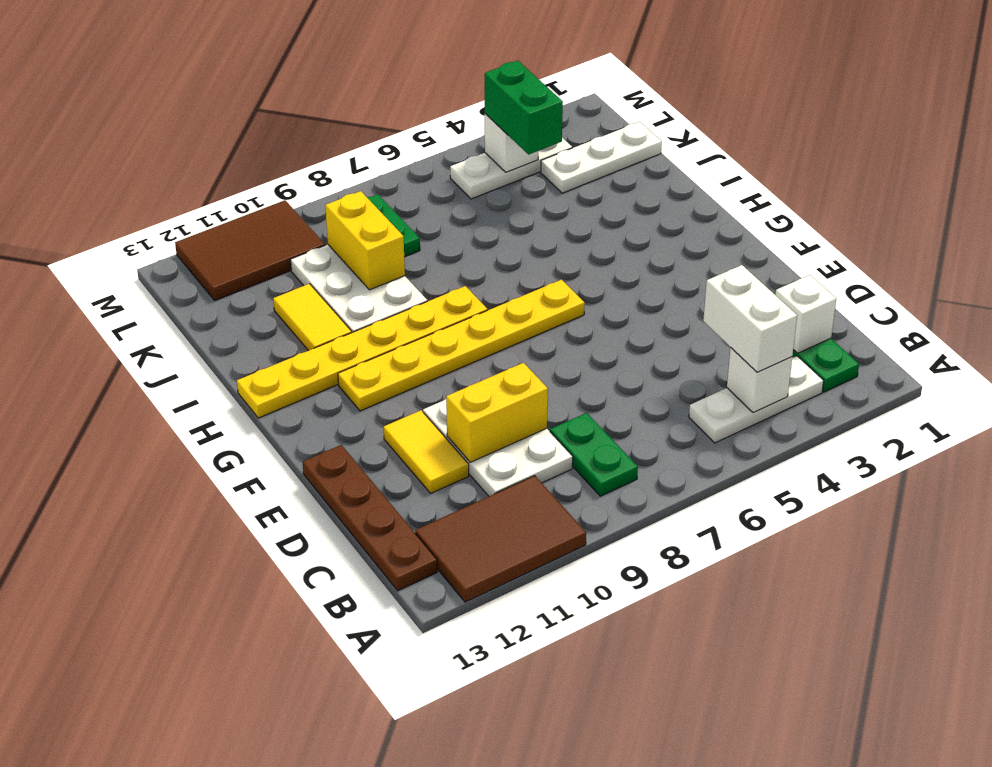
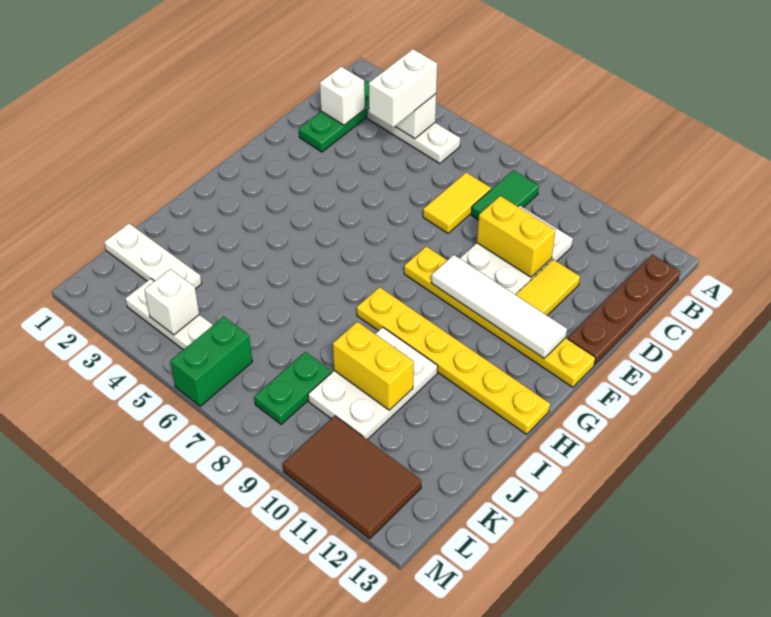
brown tile A10:B12 level 1 -> none
green plate B8:C8 level 1 -> green tile B8:C8 level 1
none -> white tile F9:F12 level 2
yellow plate G6:G11 level 1 -> yellow plate F8:F13 level 1
yellow tile I11:J11 level 1 -> yellow tile C7:D7 level 1
yellow brick J9:K9 level 2 -> yellow brick J9:J10 level 2
green brick K4:L4 level 3 -> green brick L6:M6 level 1

